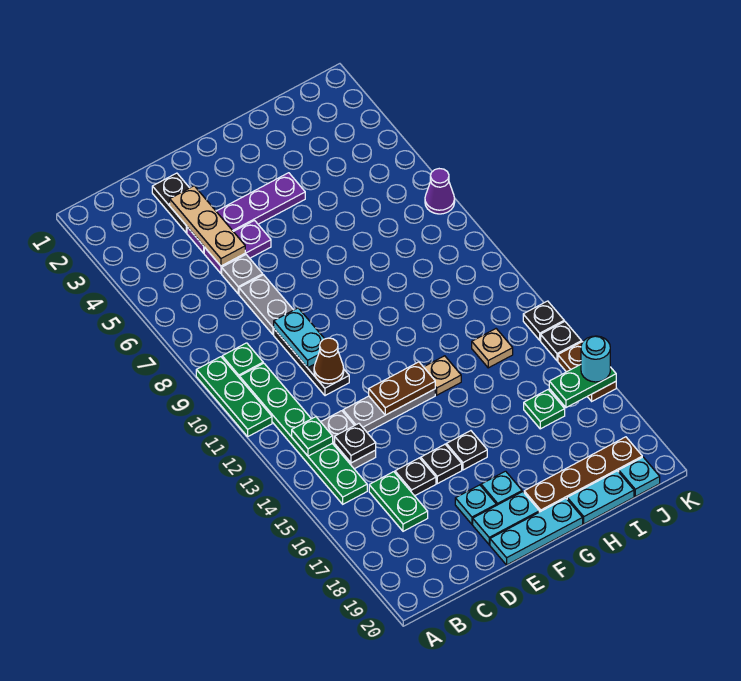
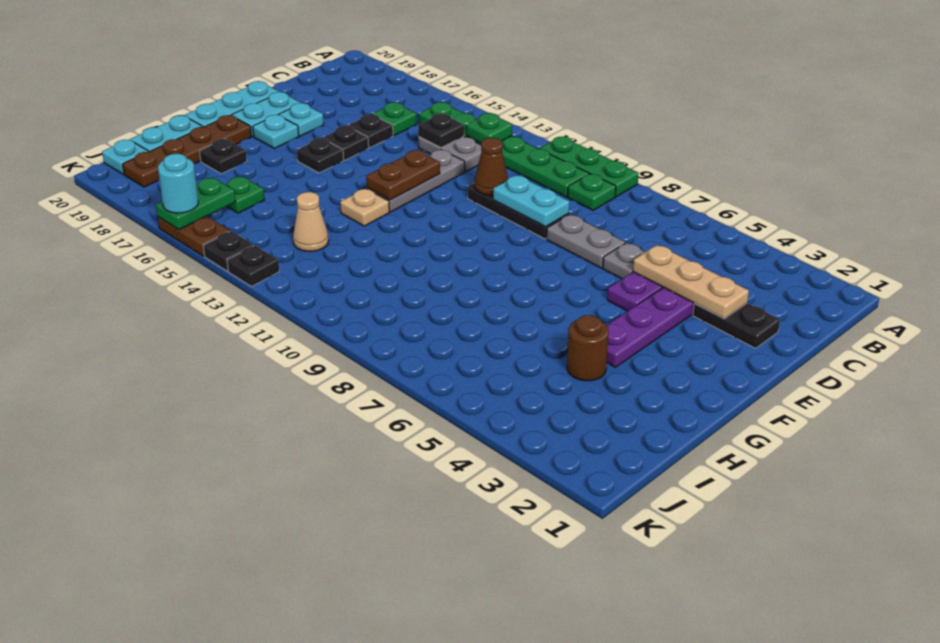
green plate C16:C17 level 1 -> green plate C16 level 1
none -> brown round brick H4 level 1
none -> black plate H18 level 1
tan plate I13 level 1 -> tan cone I13 level 1
purple cone K7 level 1 -> none

